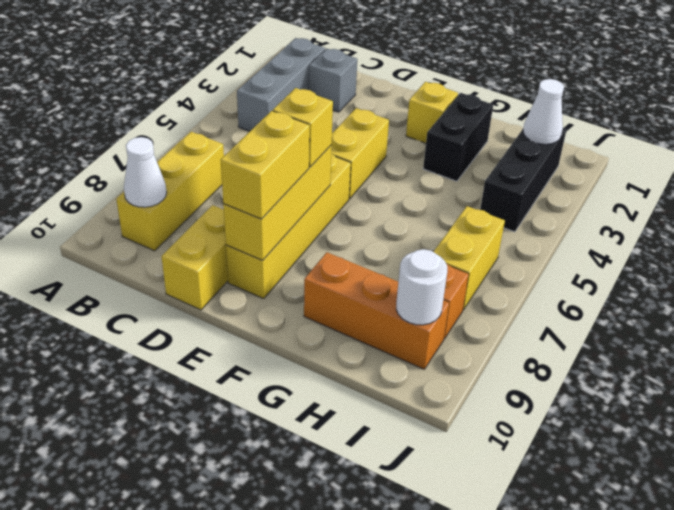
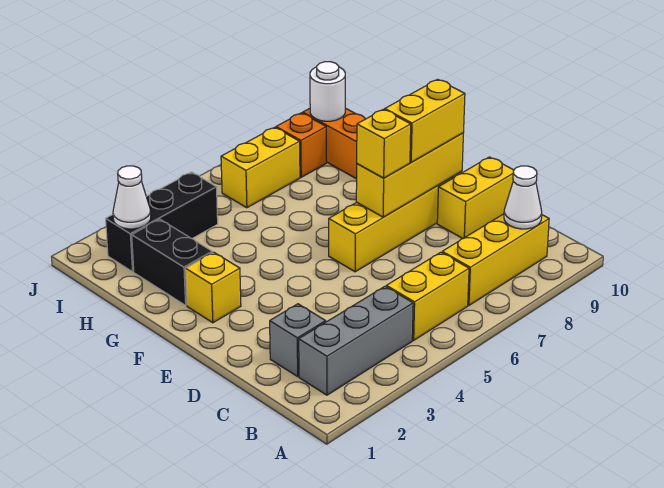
yellow brick E4:E5 level 1 -> yellow brick B5:B6 level 1
black brick G2:G3 level 1 -> black brick G2:H2 level 1

